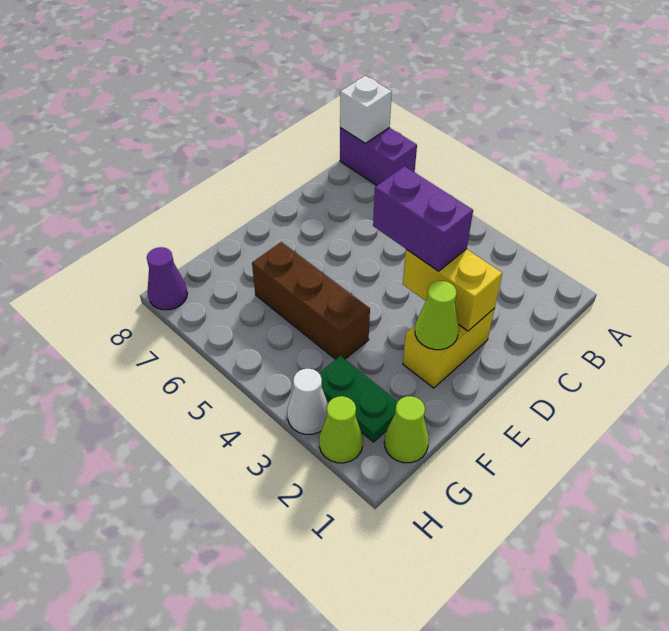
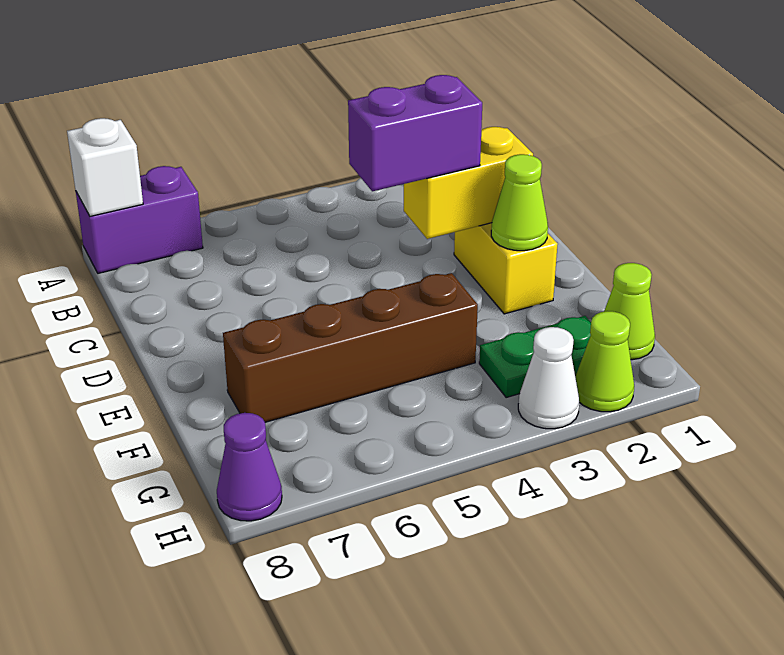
brown brick F4:F6 level 1 -> brown brick F4:F7 level 1

